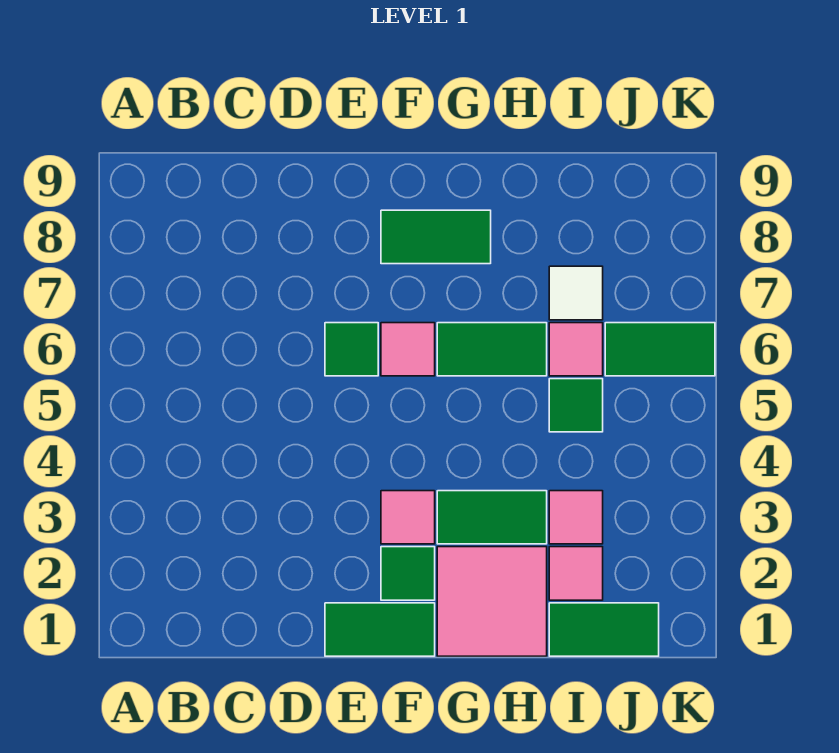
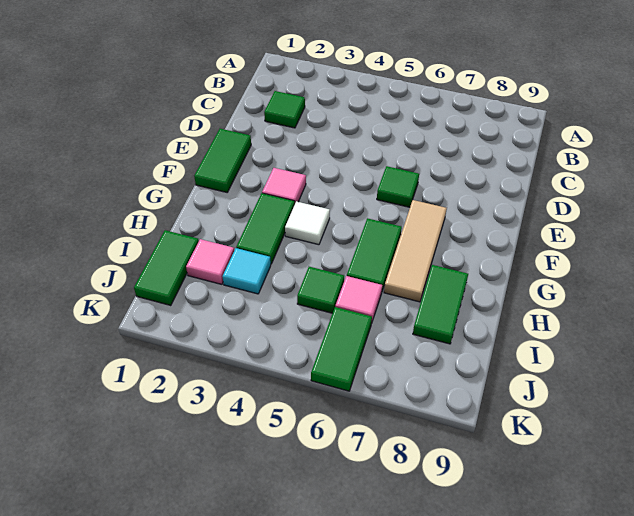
green tile F2 level 1 -> green tile C2 level 1
pink tile F6 level 1 -> none
none -> tan tile F7:H7 level 1
green tile F8:G8 level 1 -> green tile H8:I8 level 1
pink tile G1:H2 level 1 -> none
pink tile I3 level 1 -> cyan tile I3 level 1
white tile I7 level 1 -> white tile G4 level 1

